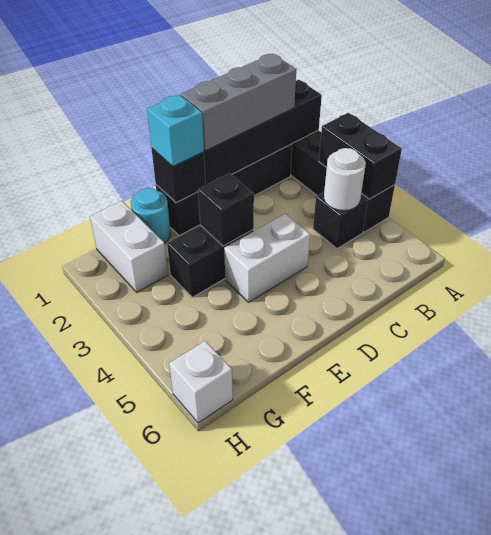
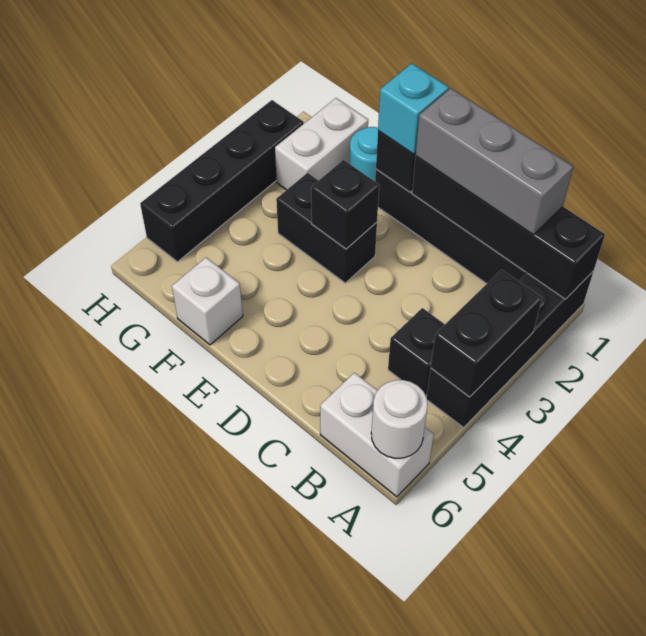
white round brick B4 level 2 -> white round brick A6 level 2
white brick D4:E4 level 1 -> white brick A6:B6 level 1
none -> black brick H2:H5 level 1
white brick H6 level 1 -> white brick F6 level 1

